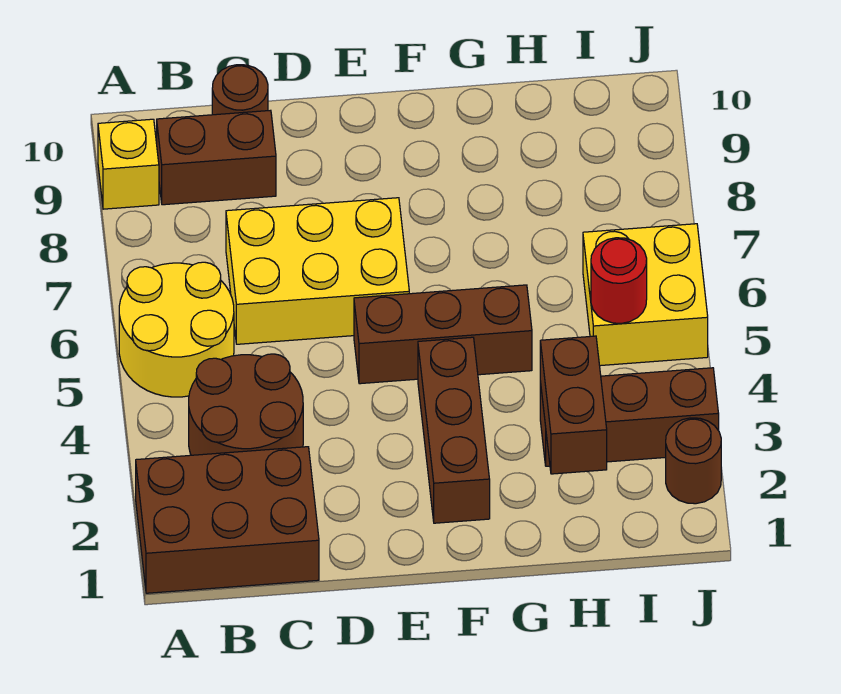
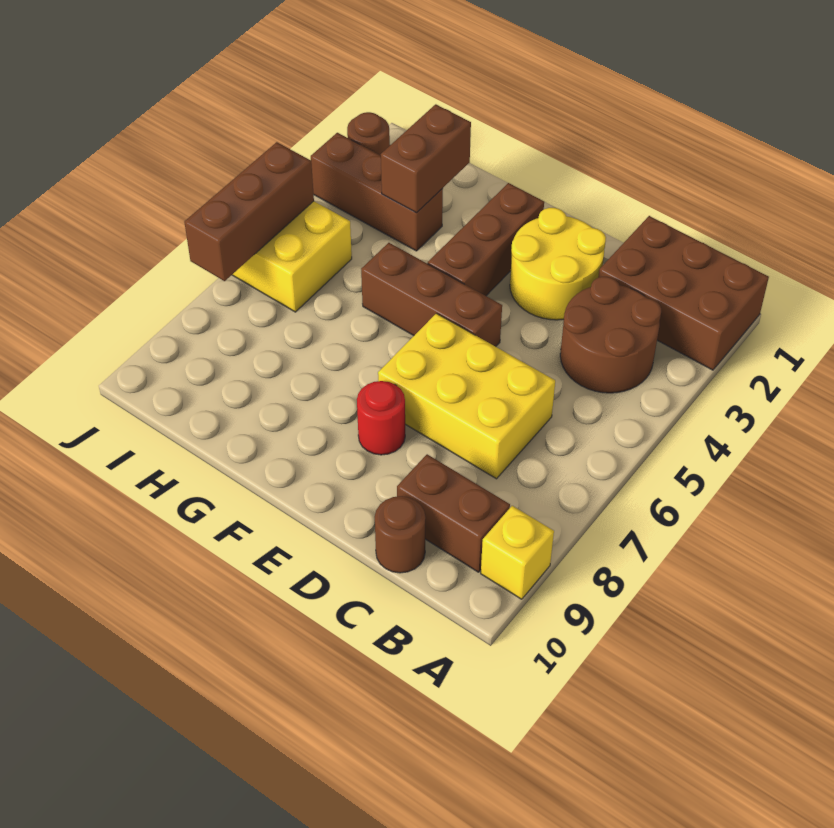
yellow round brick A5:B6 level 1 -> yellow round brick D2:E3 level 1
red round brick I5 level 2 -> red round brick E8 level 1
none -> brown brick J5:J7 level 2

